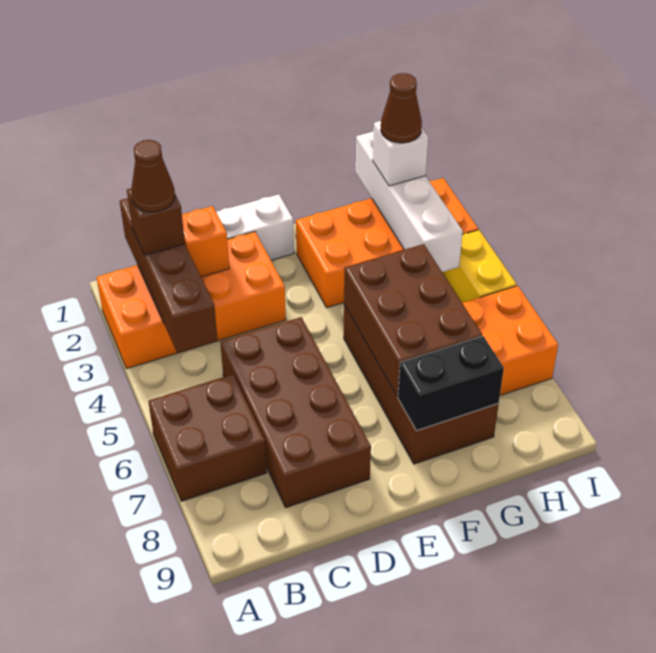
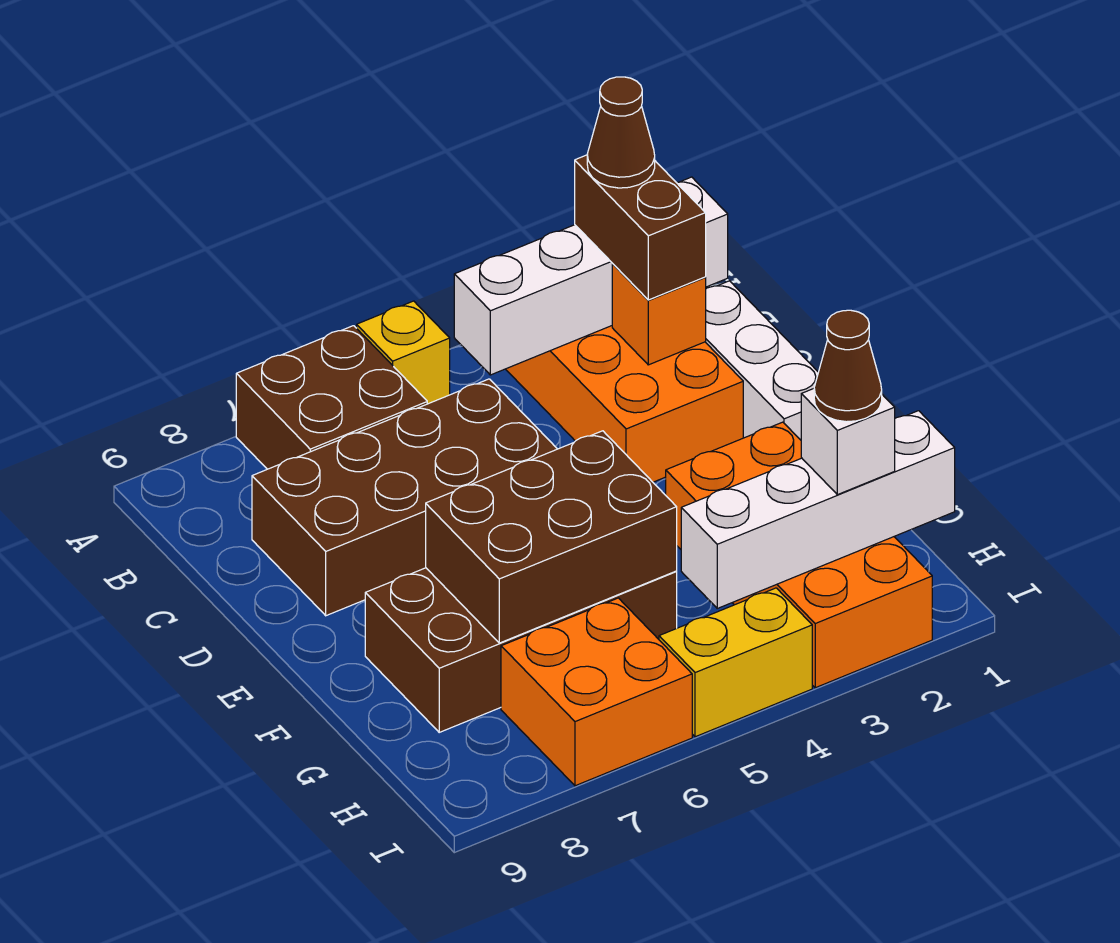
none -> yellow brick A5 level 1
brown brick B1:B4 level 2 -> white brick B1:B4 level 2
brown brick B2 level 3 -> brown brick B2:C2 level 3
black brick F8:G8 level 2 -> none

